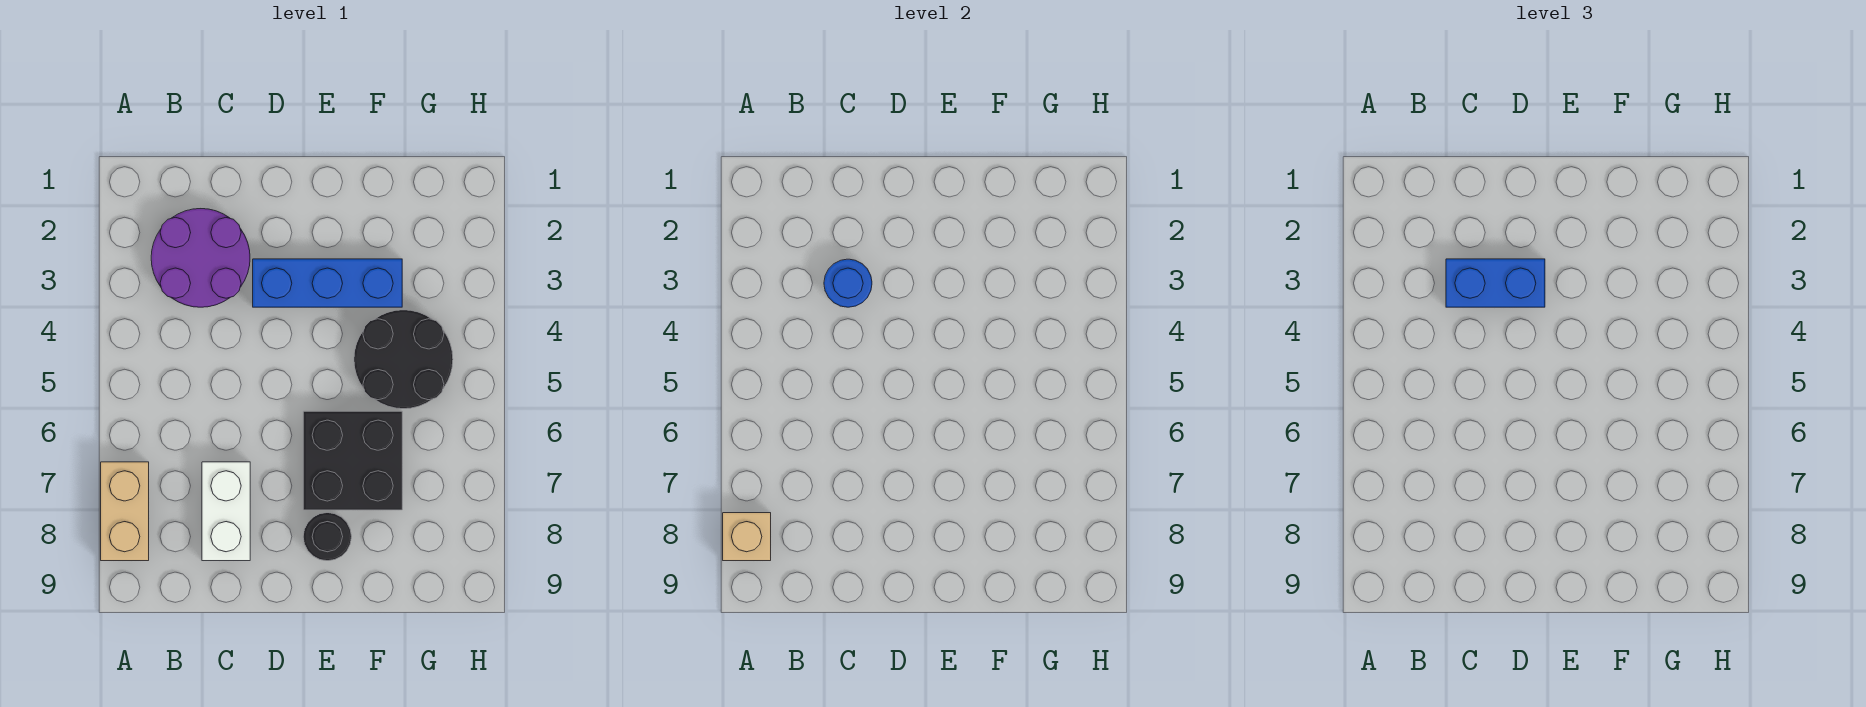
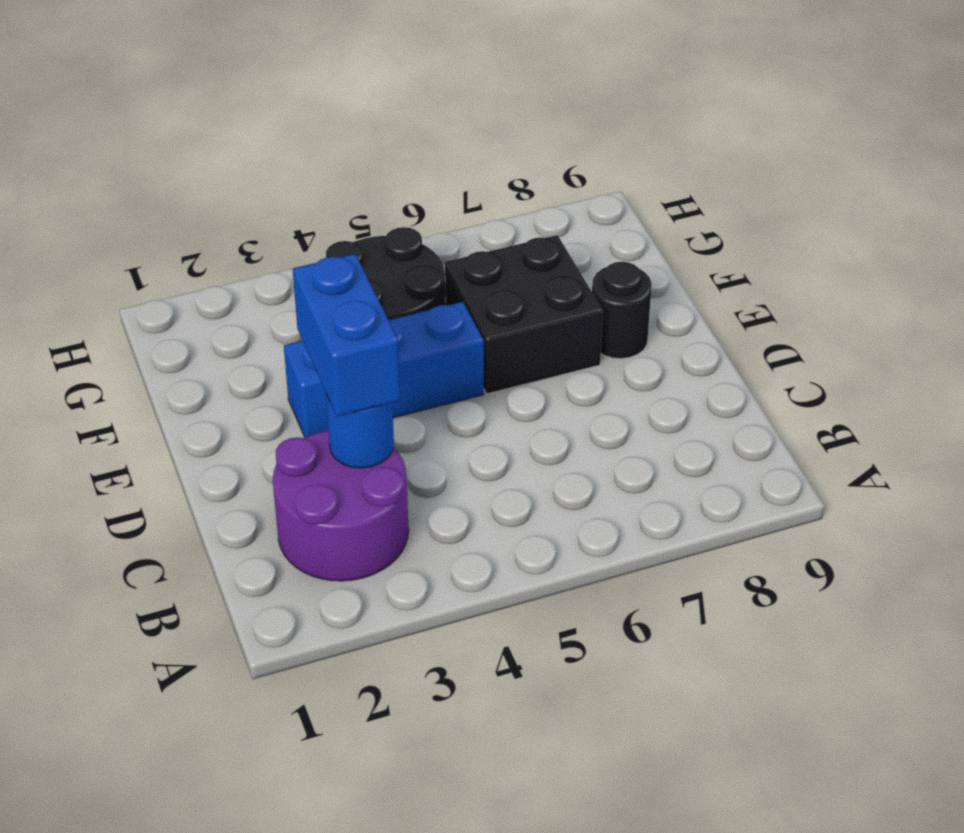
tan brick A7:A8 level 1 -> none
tan brick A8 level 2 -> none
white brick C7:C8 level 1 -> none
blue brick D3:F3 level 1 -> blue brick E3:E5 level 1

